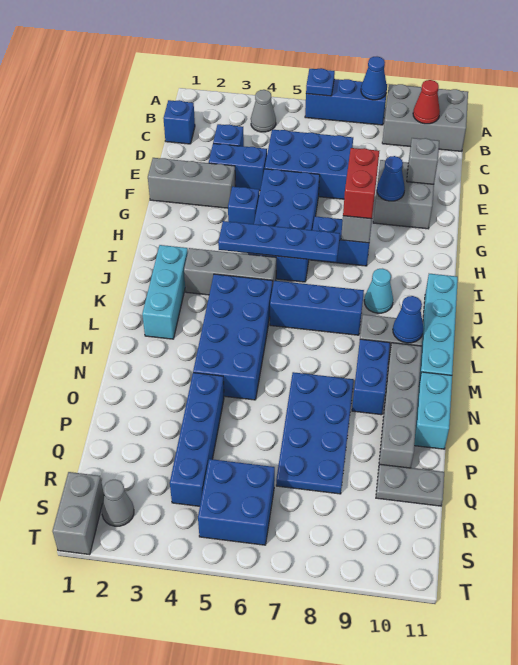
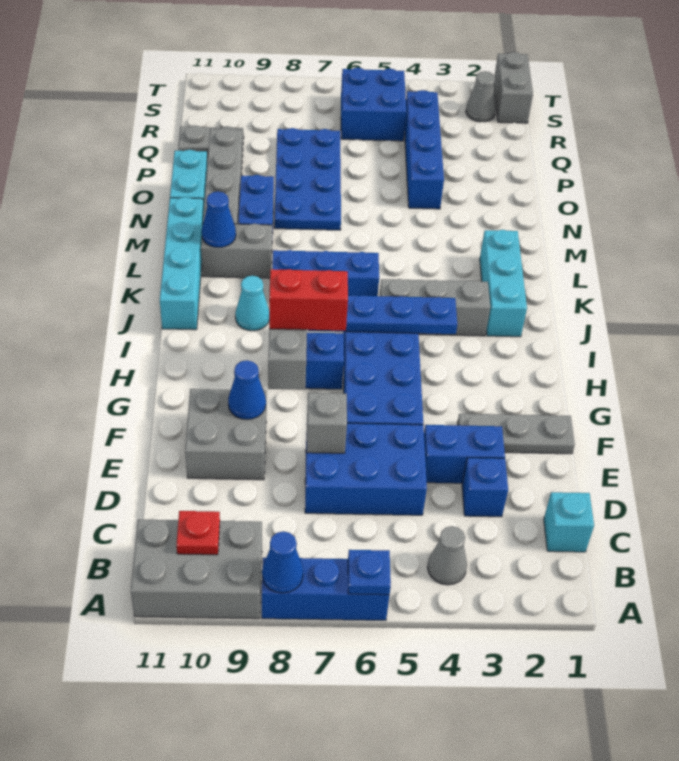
red cone B10 level 2 -> red plate B10 level 2
blue brick C1 level 1 -> cyan brick C1 level 1
grey brick E10 level 2 -> grey brick E7 level 2
grey brick F1:F3 level 1 -> grey plate F1:F3 level 1
blue brick G4 level 1 -> none
red brick G8:H8 level 3 -> red brick H7:H8 level 3
blue brick K4:N5 level 1 -> none

